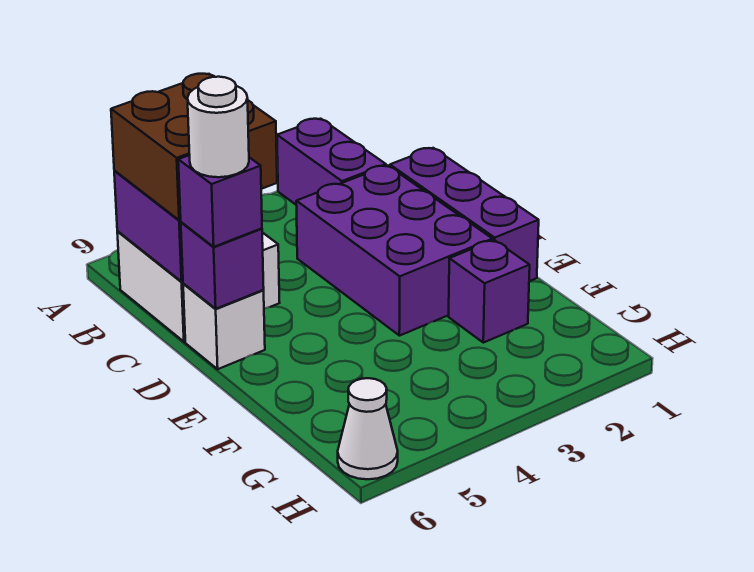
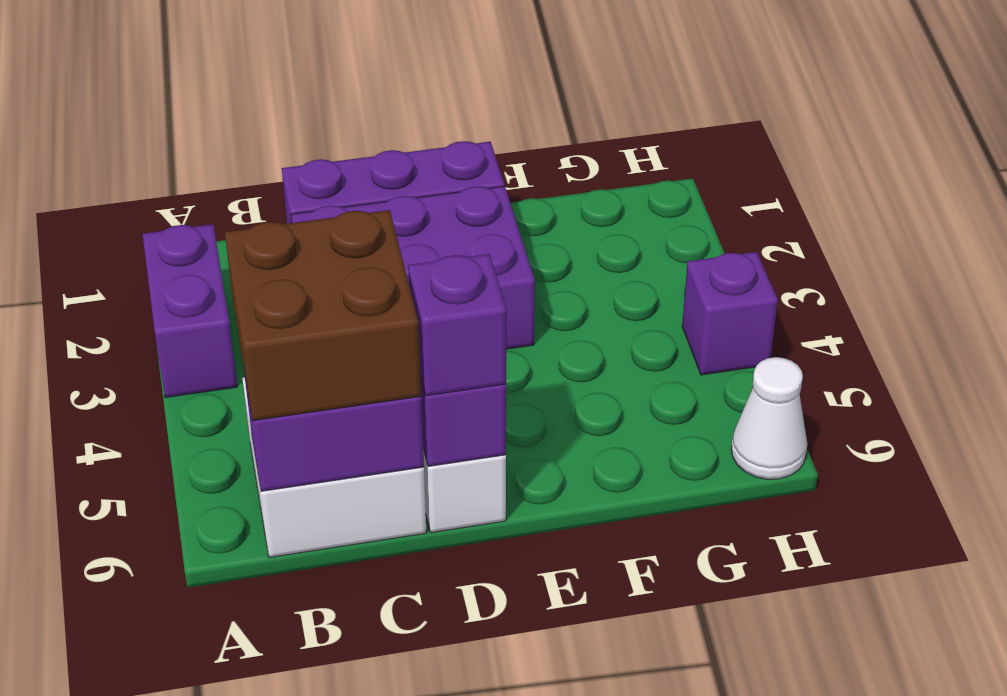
purple brick A2:B2 level 1 -> purple brick A2:A3 level 1
white round brick D6 level 4 -> none
purple brick F2 level 1 -> purple brick H4 level 1

